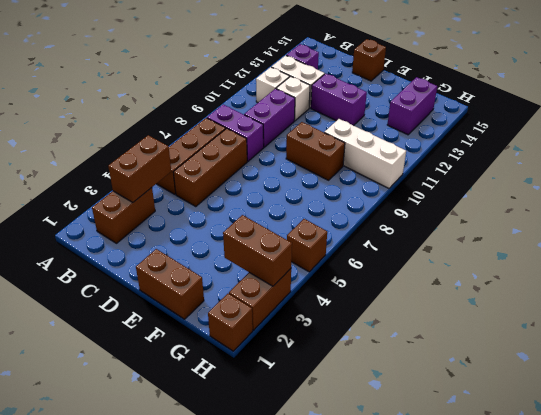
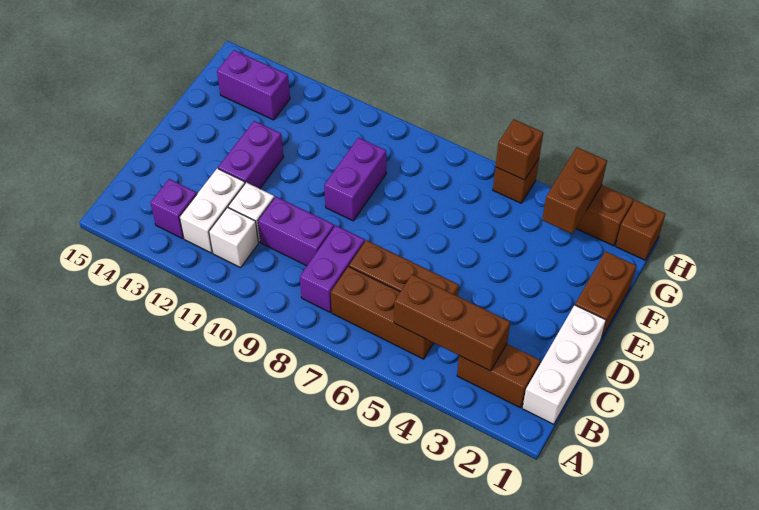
brown brick B3:B4 level 2 -> brown brick B3:B5 level 2
brown brick D15 level 1 -> brown brick H5 level 2
brown brick E9:F9 level 1 -> purple brick E9:F9 level 1
white brick F10:H10 level 1 -> white brick B1:D1 level 1

